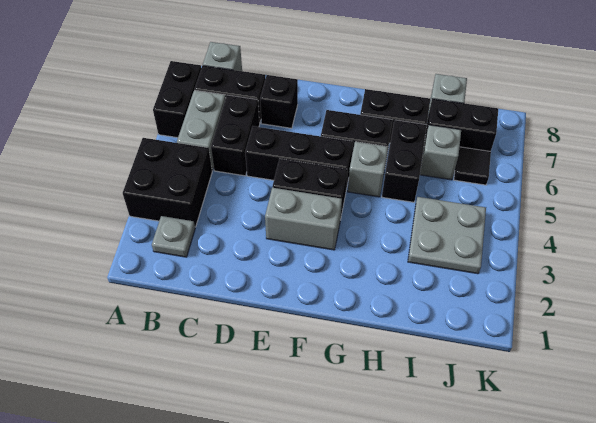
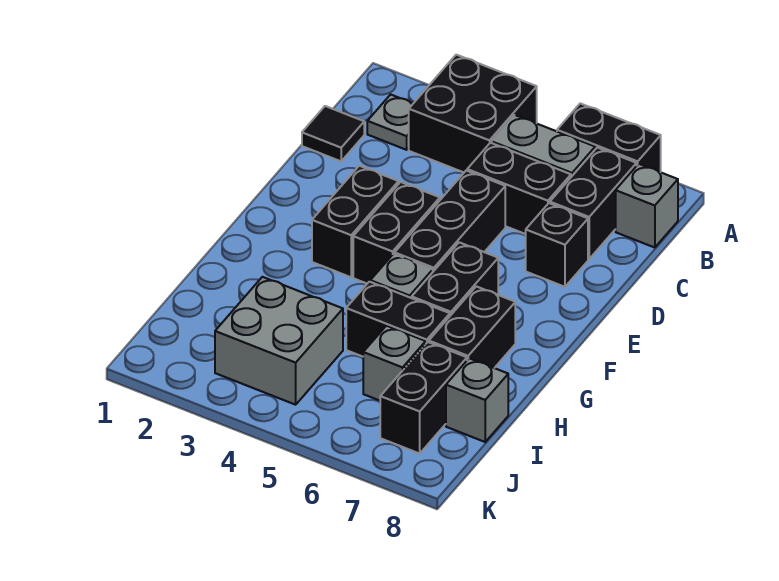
grey brick E3:F3 level 1 -> black brick E3:F3 level 1
grey plate I3:J4 level 1 -> grey brick I3:J4 level 1
black tile J6 level 1 -> black tile C1 level 1

